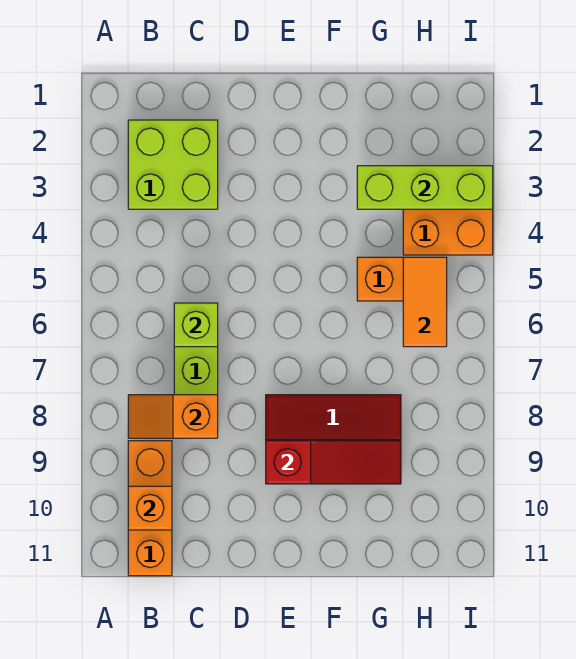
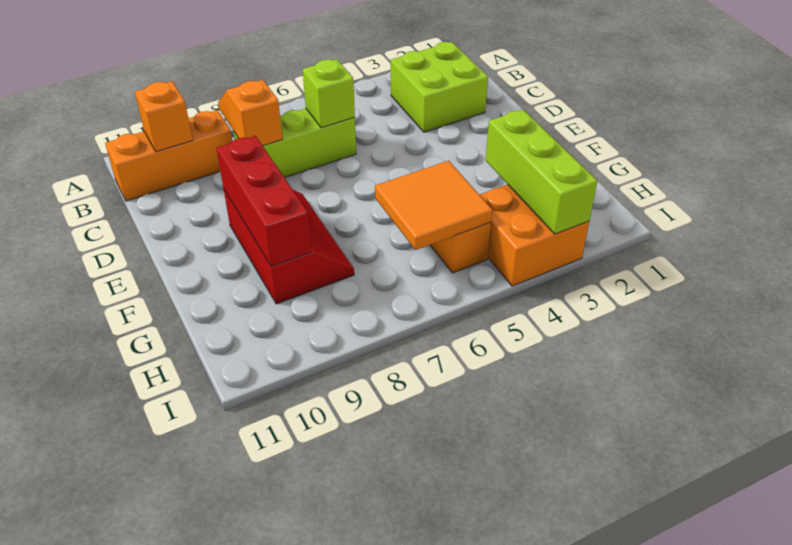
red slope E9:G9 level 2 top E -> red brick E9:G9 level 2
orange tile H5:H6 level 2 -> orange tile G5:H6 level 2

